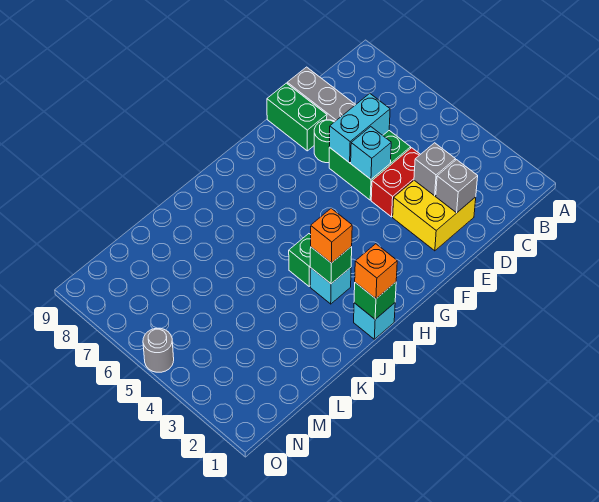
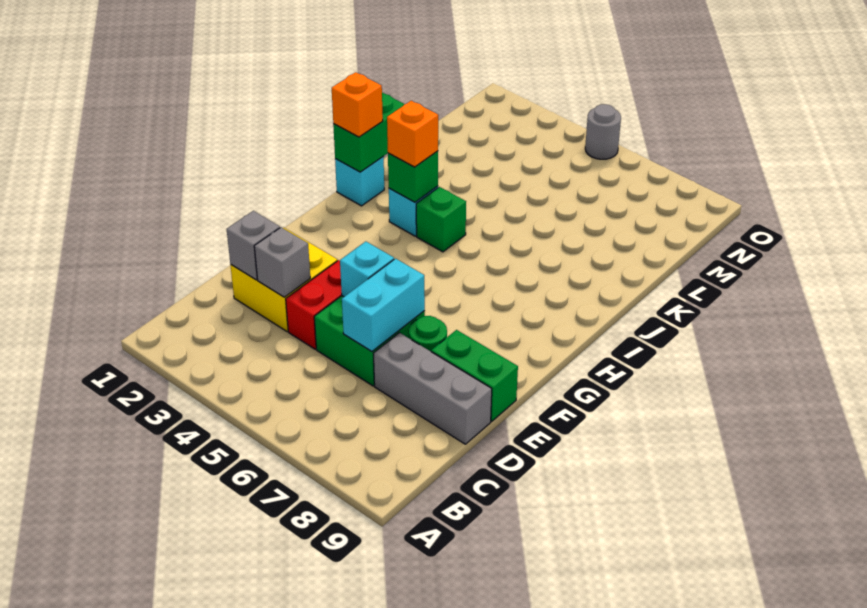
green brick I1 level 2 -> green brick I1:J1 level 2

